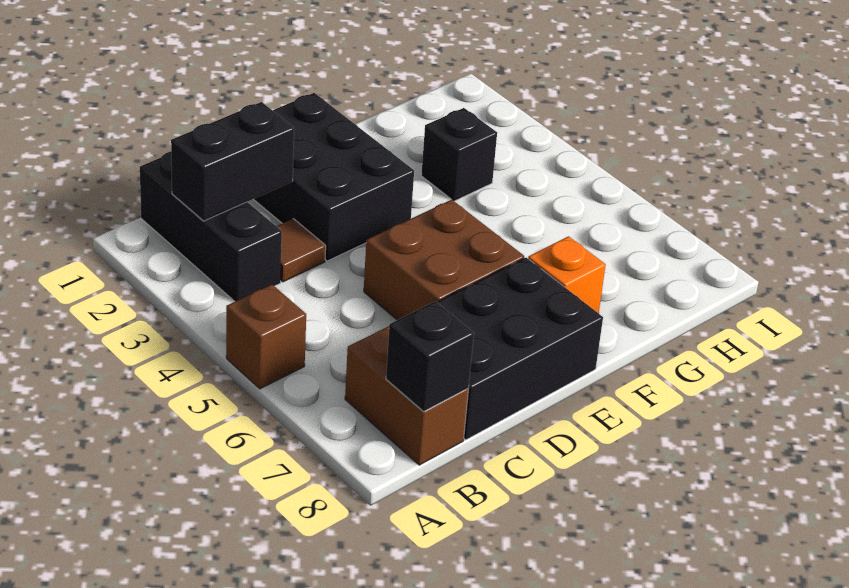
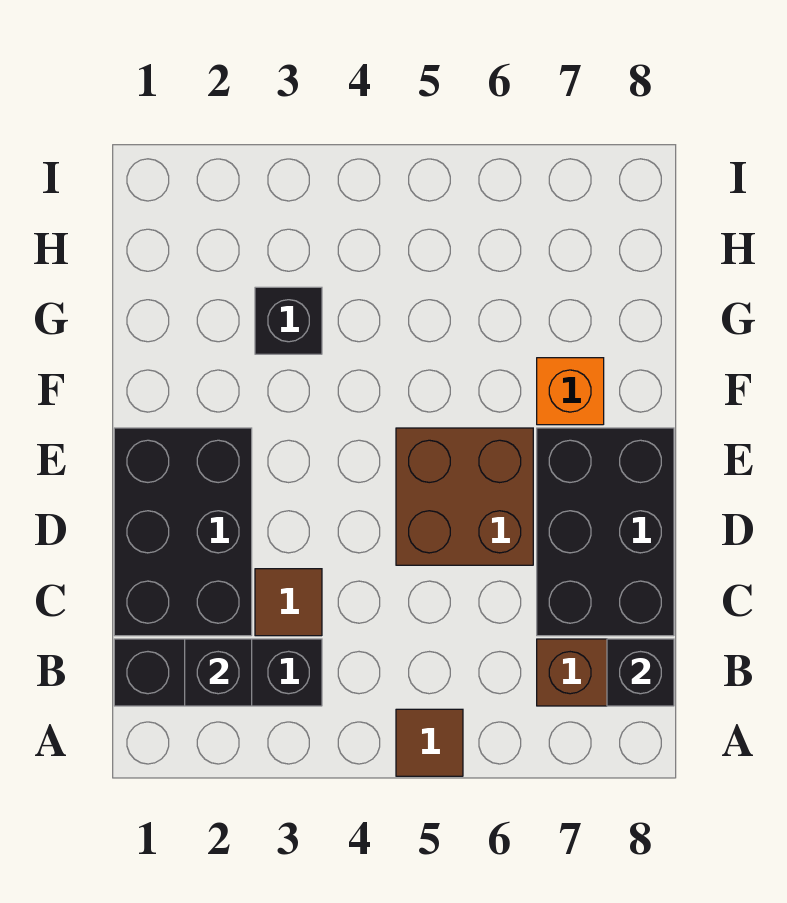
brown brick A5 level 1 -> brown tile A5 level 1
black brick B2:C2 level 2 -> black brick B2 level 2
black brick D1:E3 level 1 -> black brick C1:E2 level 1

